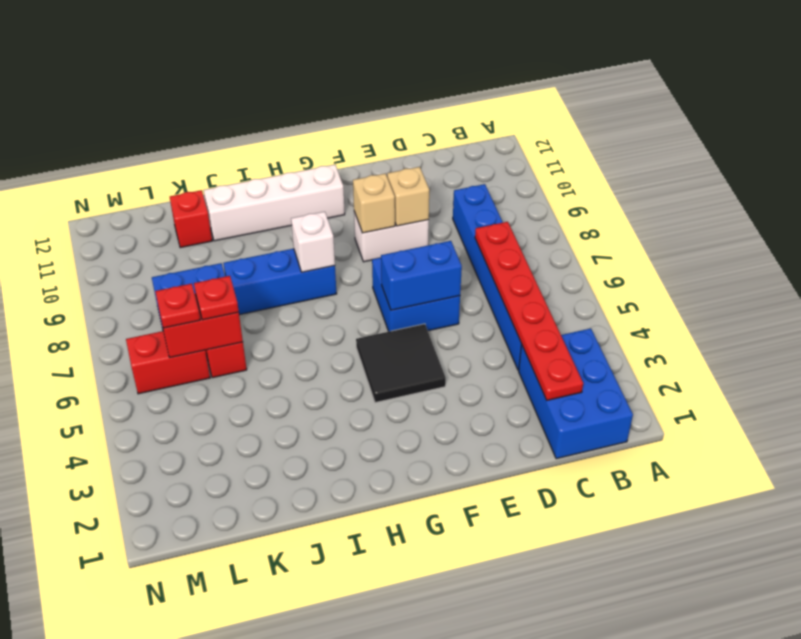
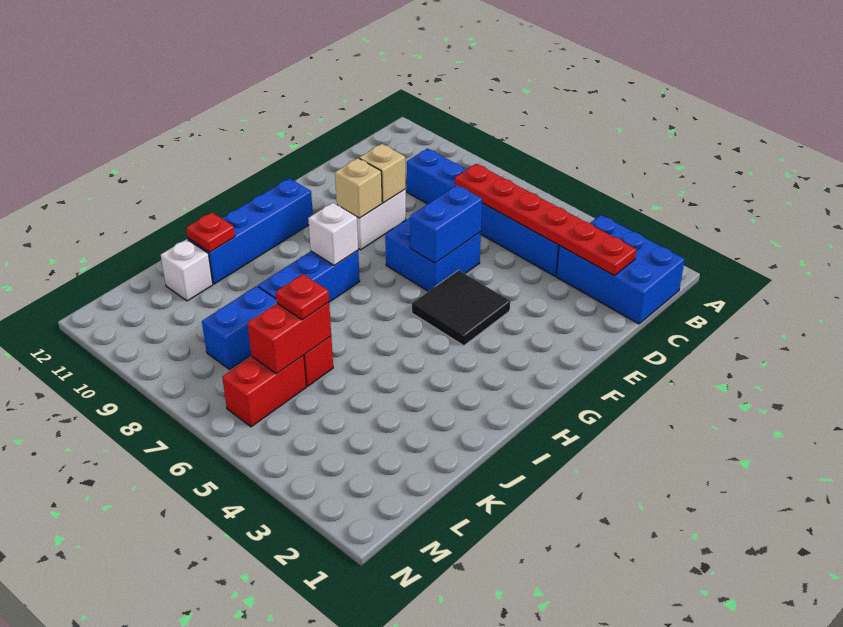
white brick G11:J11 level 1 -> blue brick G11:J11 level 1
red brick K11 level 1 -> white brick K11 level 1
red plate L6 level 3 -> red plate J11 level 2

